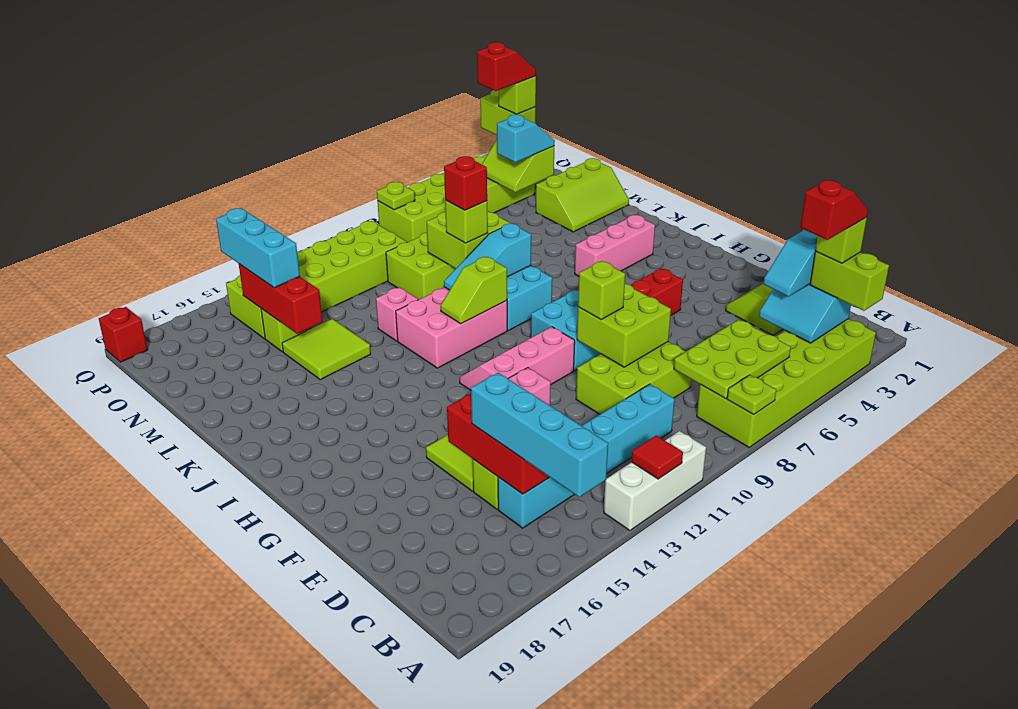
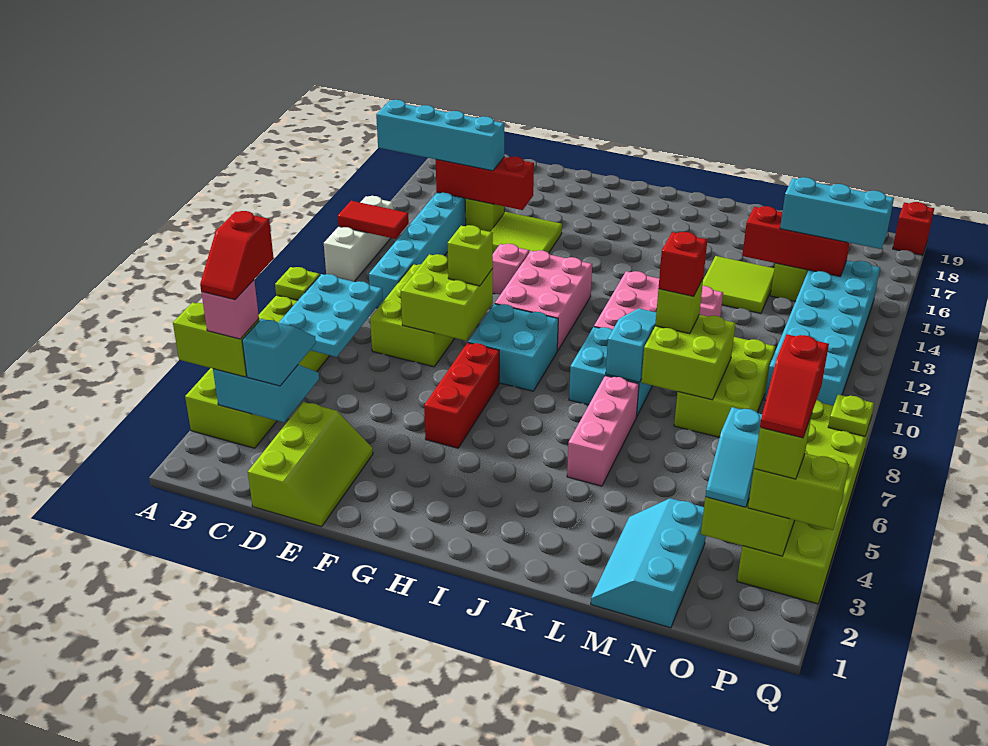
red tile A12 level 2 -> red tile A12:B12 level 2
lime brick B3 level 4 -> pink brick B3 level 4
lime plate B6:C8 level 2 -> cyan plate B6:C8 level 2
pink slope G10:H12 level 1 top G -> pink brick G10:H12 level 1
pink brick J3:J5 level 1 -> pink brick K5:K7 level 1
lime slope J10:J11 level 2 top 10 -> none
lime slope M1:N3 level 1 top N -> cyan slope M1:N3 level 1 top N
lime brick O10:P15 level 1 -> cyan brick O10:P15 level 1

